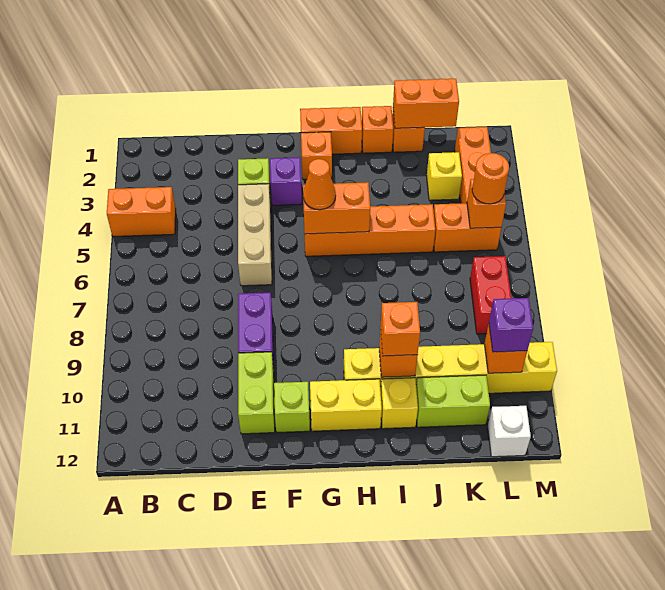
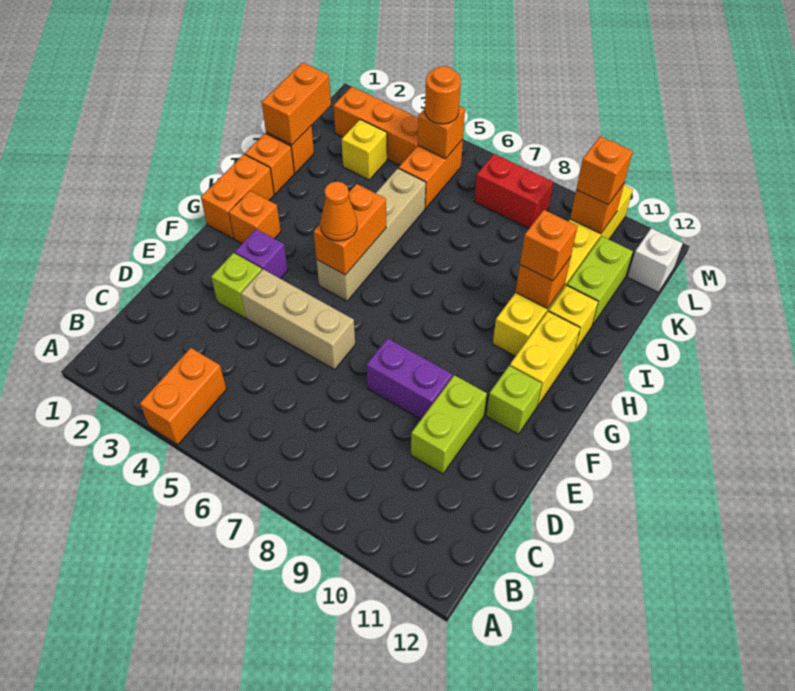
lime brick E10:E11 level 1 -> lime brick D10:E10 level 1
orange brick G5:J5 level 1 -> tan brick G5:J5 level 1
purple brick L10 level 3 -> orange brick L10 level 3

